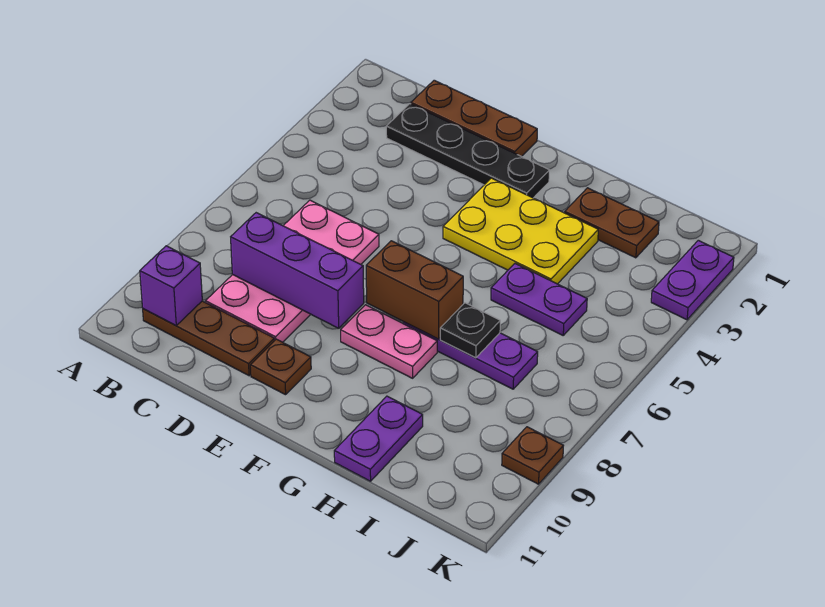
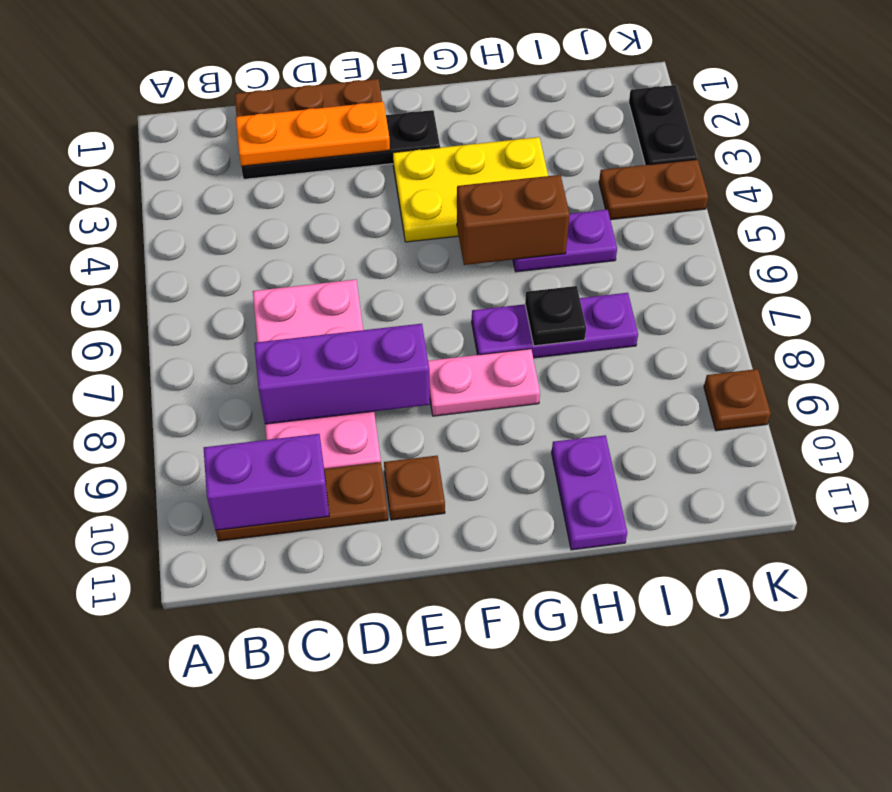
purple brick B10 level 2 -> purple brick B10:C10 level 2
none -> orange plate C2:E2 level 2
brown brick F7:G7 level 2 -> brown brick G5:H5 level 2
brown plate H2:I2 level 1 -> brown plate J4:K4 level 1
purple plate K2:K3 level 1 -> black plate K2:K3 level 1

